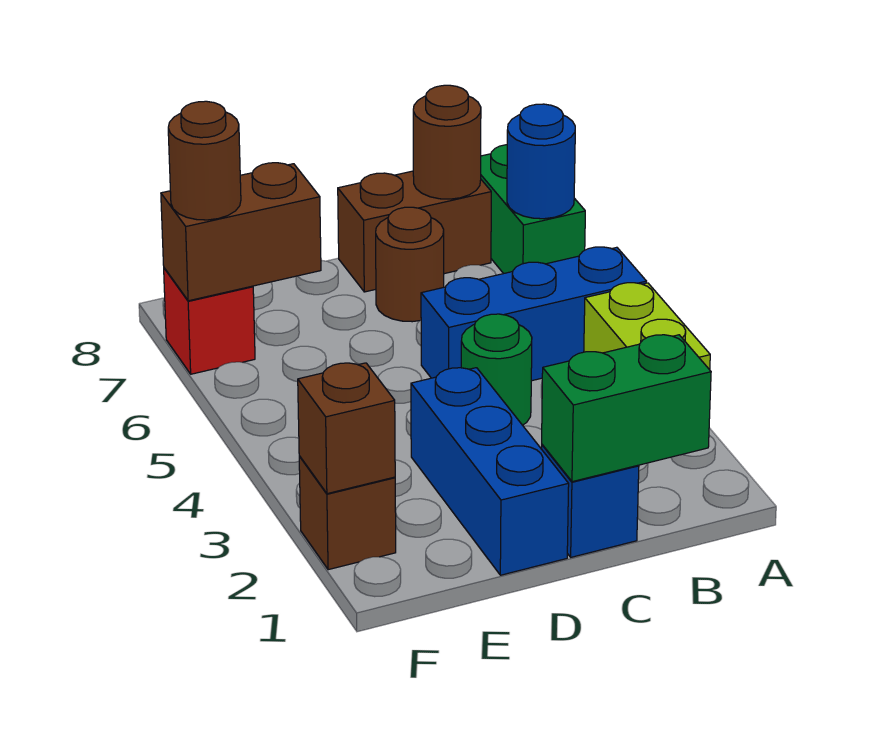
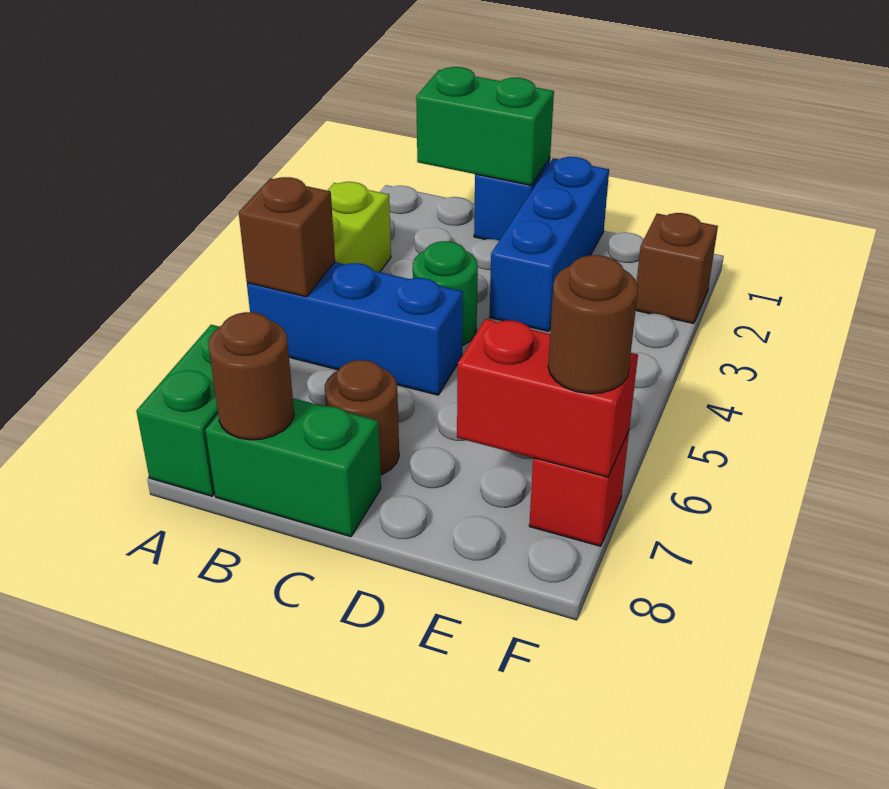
blue round brick A7 level 2 -> none
brown brick B8:C8 level 1 -> green brick B8:C8 level 1
brown brick E7:F7 level 2 -> red brick E7:F7 level 2
brown brick F2 level 2 -> brown brick A5 level 2

